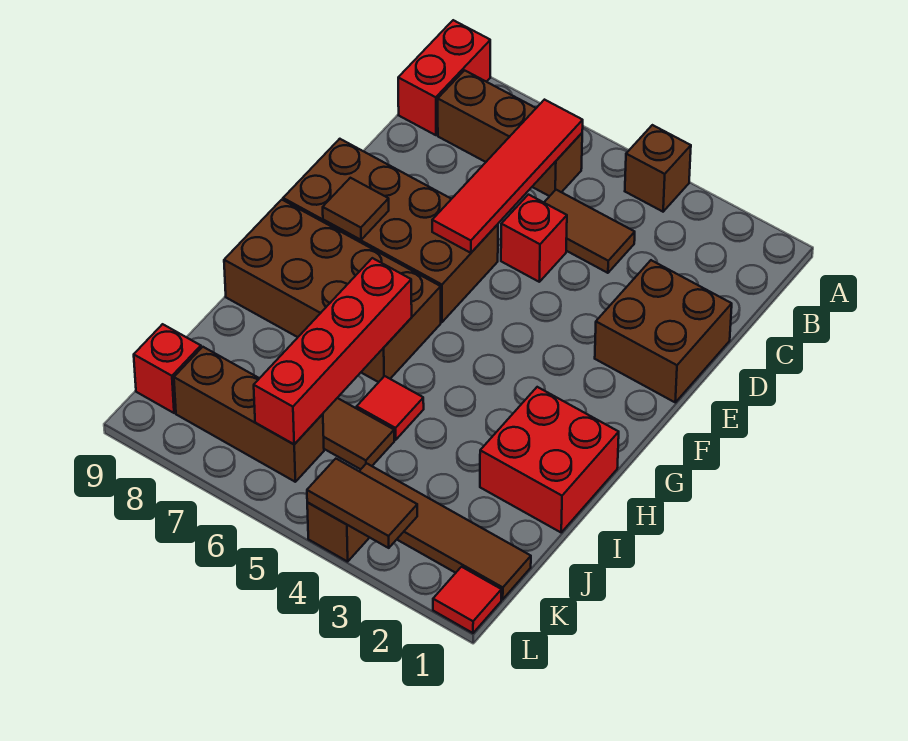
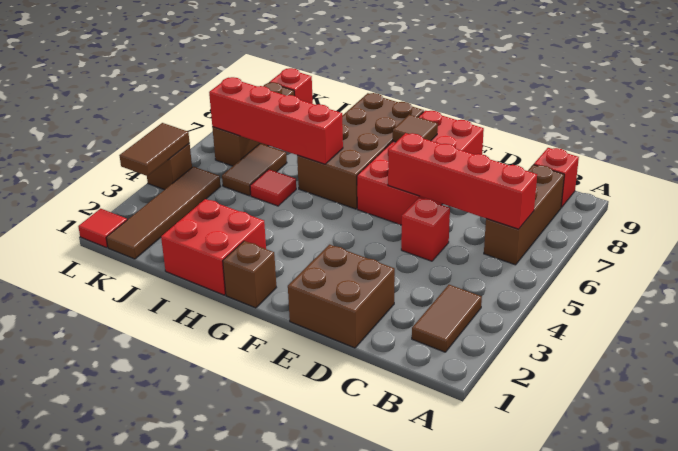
brown brick A4 level 1 -> brown brick G1 level 1
red brick A9:B9 level 1 -> red brick B9 level 1
red tile B6:E6 level 2 -> red brick B6:E6 level 2
brown tile C4:C5 level 1 -> brown tile B2:B3 level 1
brown brick E6:F9 level 1 -> red brick E6:F9 level 1

